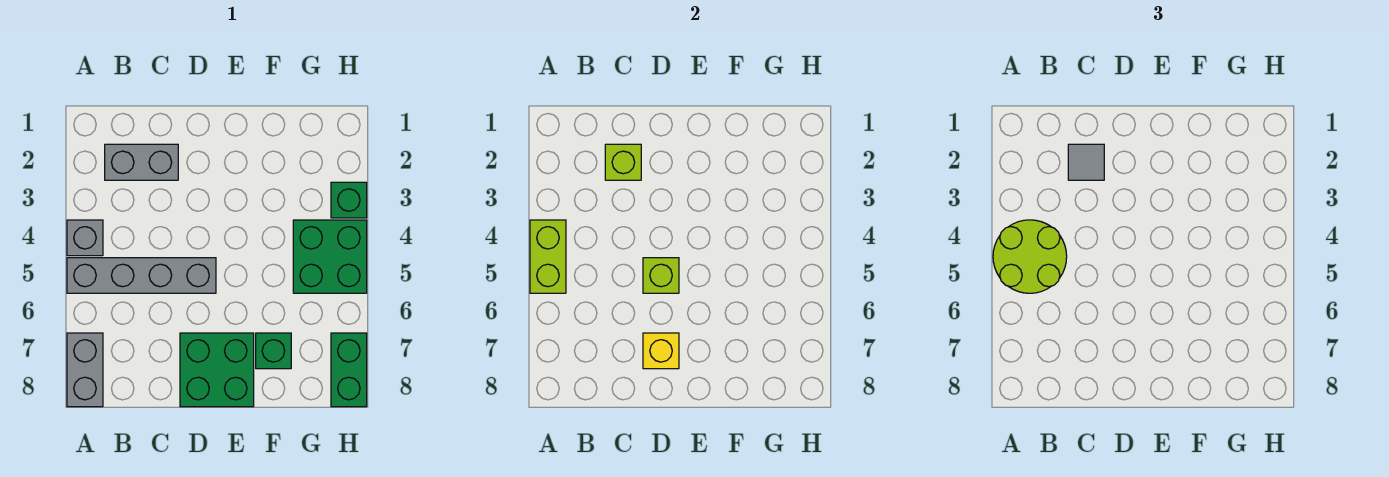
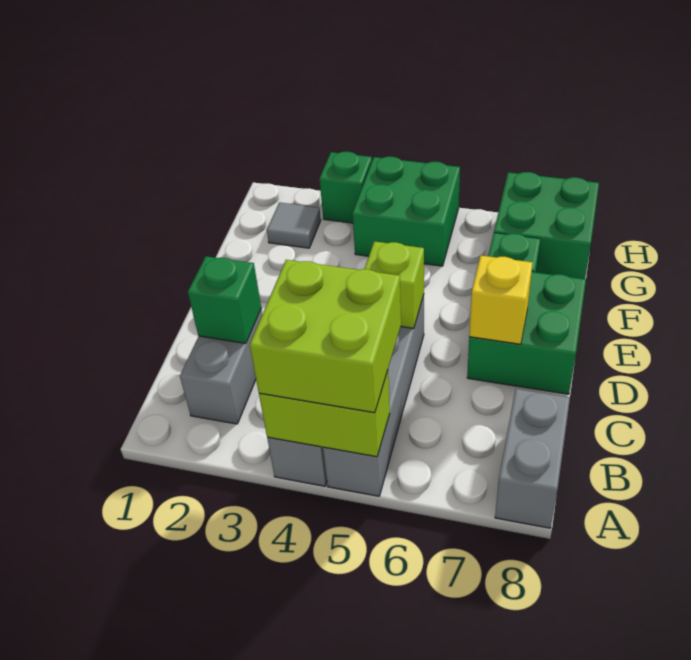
lime round brick A4:B5 level 3 -> lime brick A4:B5 level 3
grey brick A7:A8 level 1 -> grey brick A8:B8 level 1
lime brick C2 level 2 -> green brick C2 level 2
grey tile C2 level 3 -> grey tile G2 level 1
green brick H7:H8 level 1 -> green brick G7:H8 level 1

